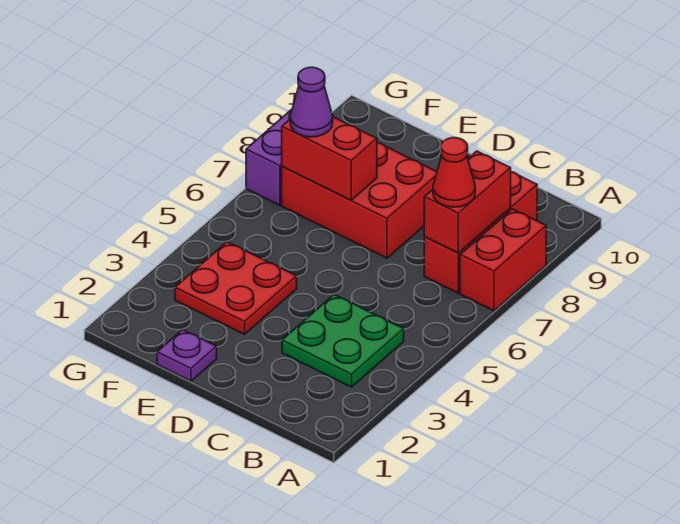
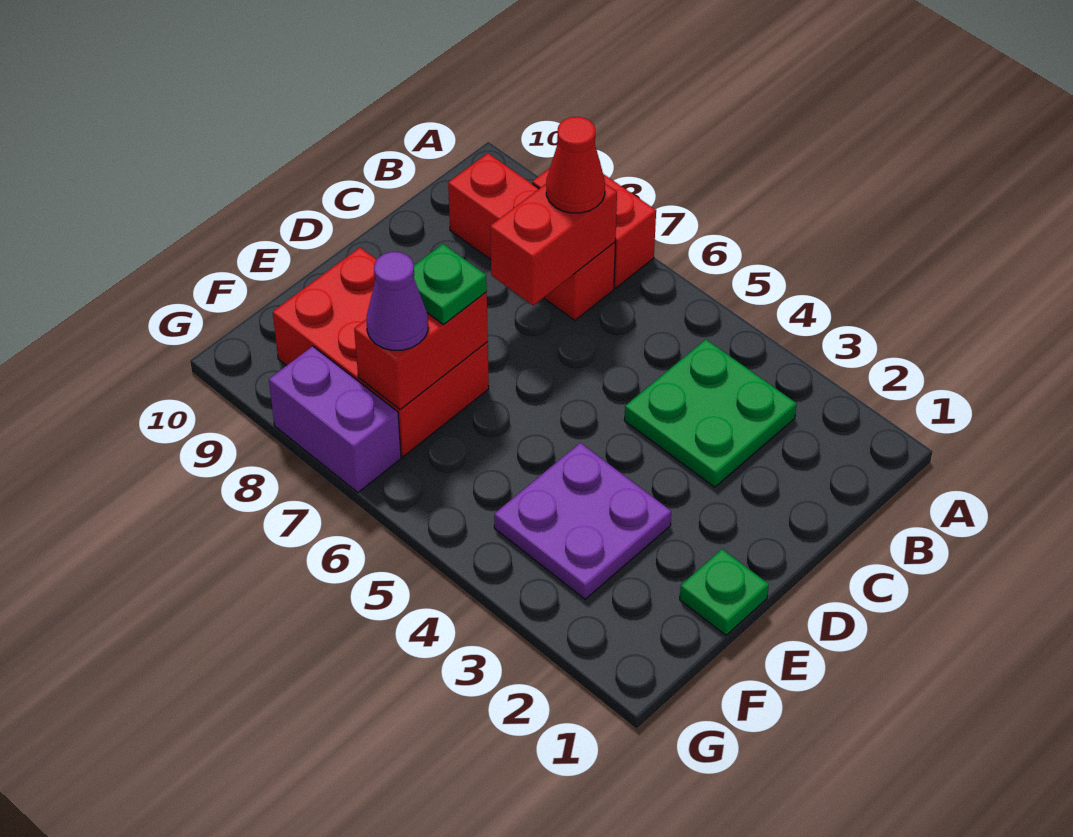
red brick B7:B8 level 2 -> red brick B7:C7 level 2
red brick D7:F8 level 1 -> red brick E7:F9 level 1
purple plate E1 level 1 -> green plate E1 level 1
red plate E3:F4 level 1 -> purple plate E3:F4 level 1
none -> green plate E7 level 3

